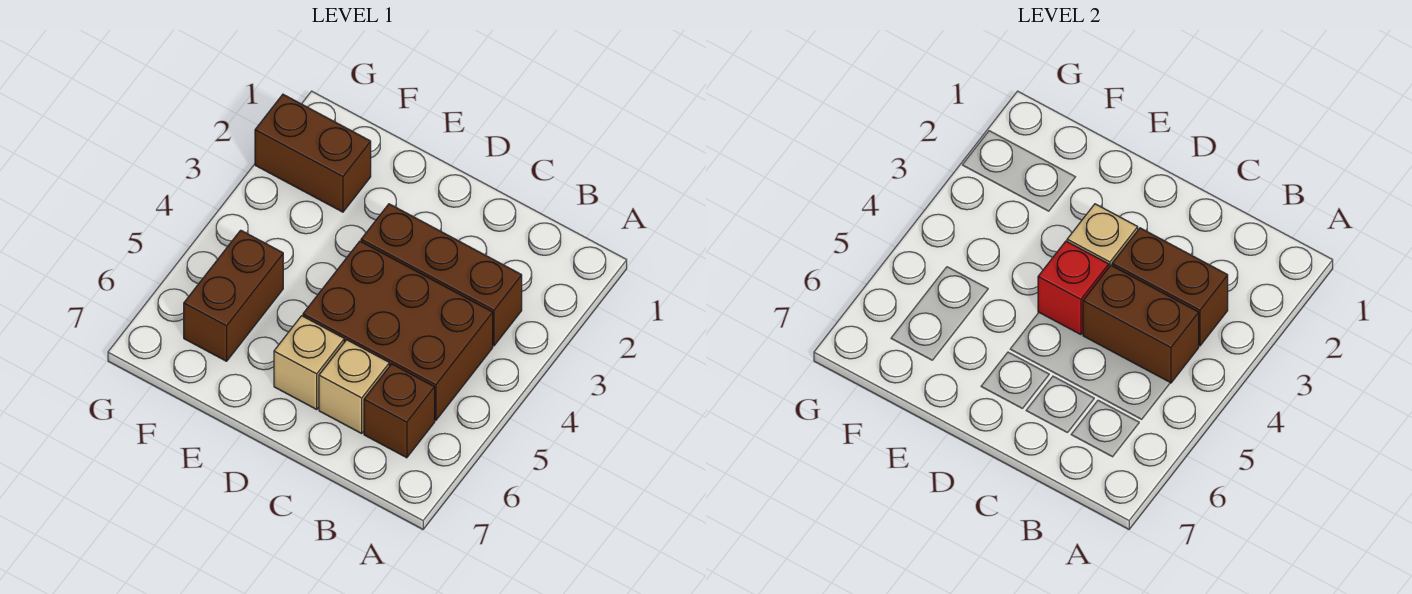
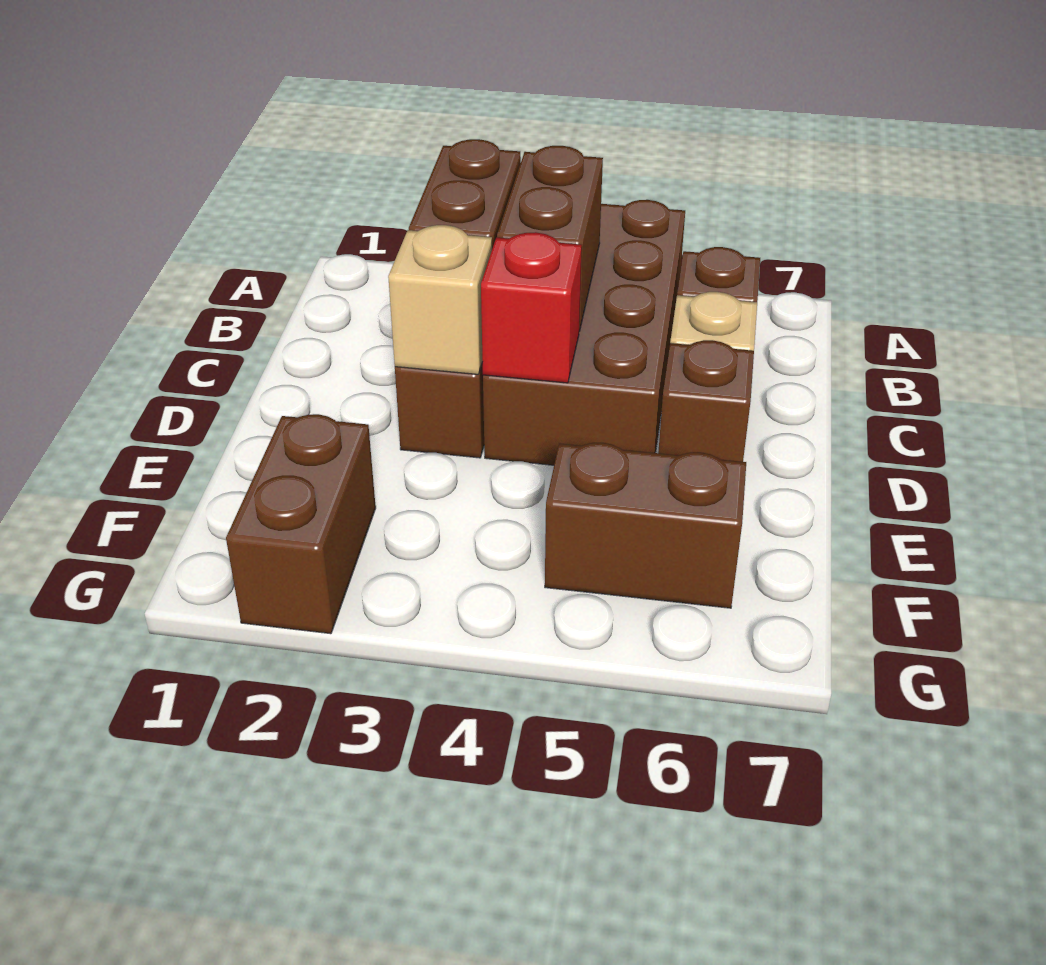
brown brick B4:D5 level 1 -> brown brick A4:D5 level 1
tan brick D6 level 1 -> brown brick D6 level 1

